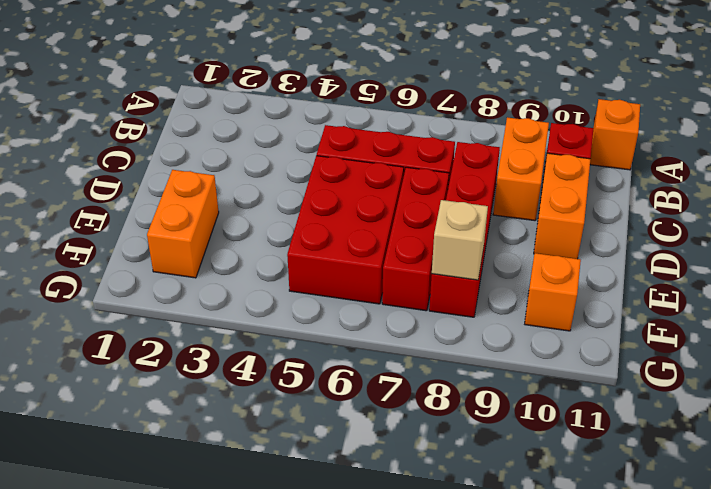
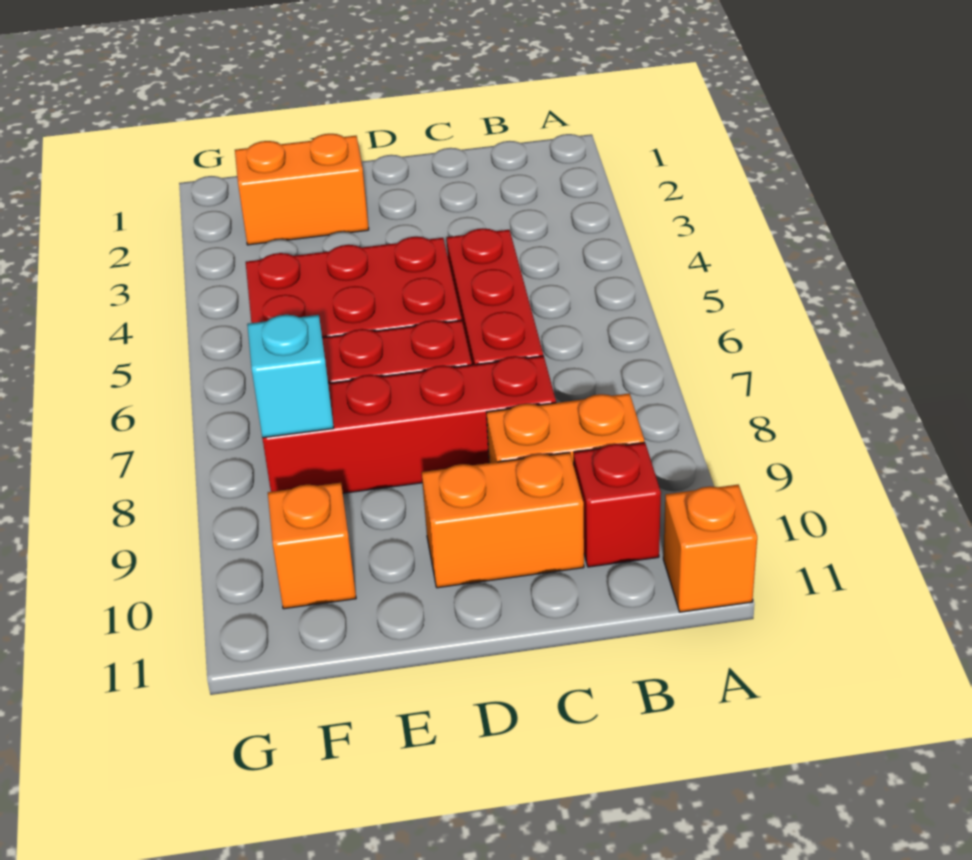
tan brick F8 level 2 -> cyan brick F8 level 2

